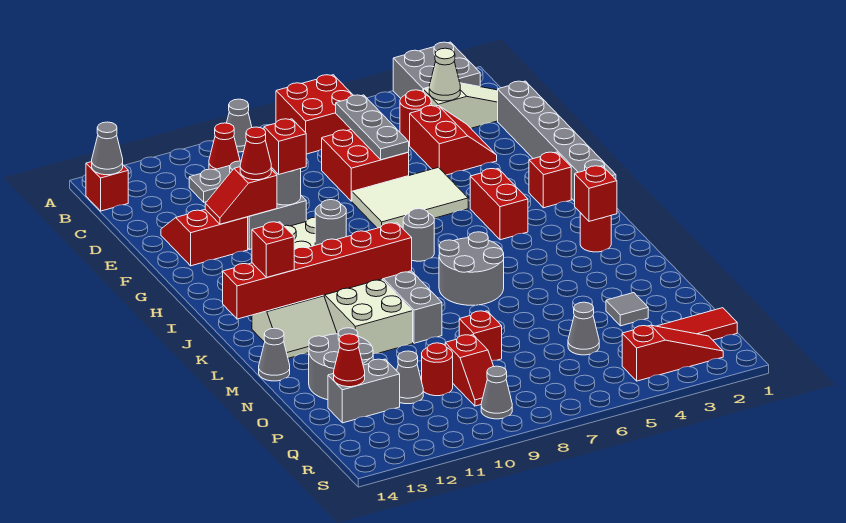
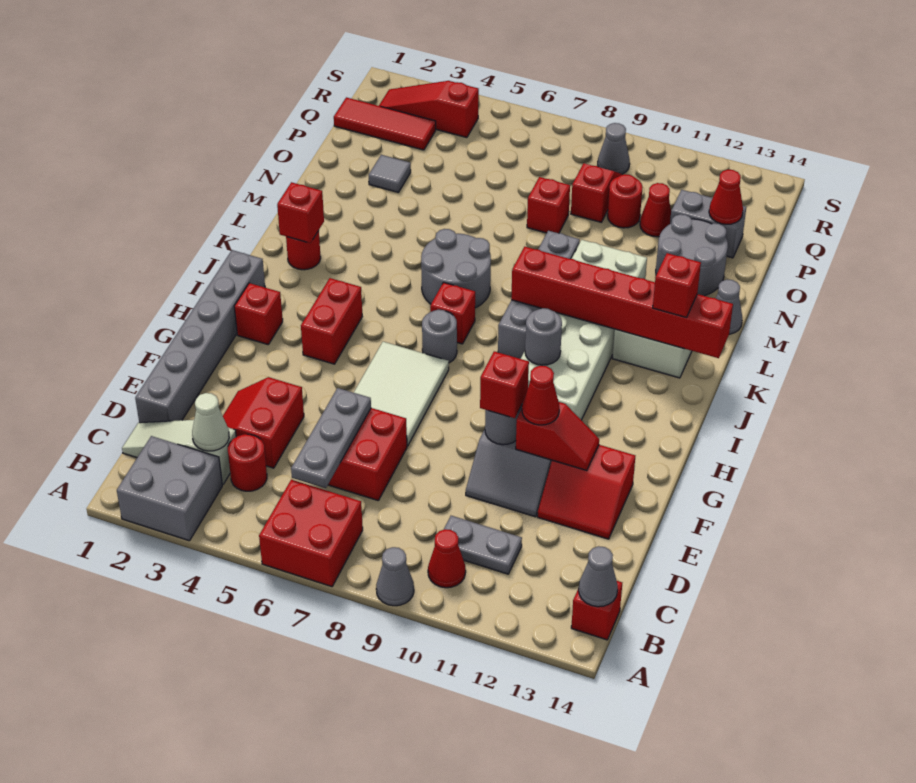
white tile F5:G7 level 1 -> white tile F6:H7 level 1
none -> red brick J7 level 1
grey cone P5 level 1 -> none
grey cone P11 level 1 -> red cone P11 level 1

